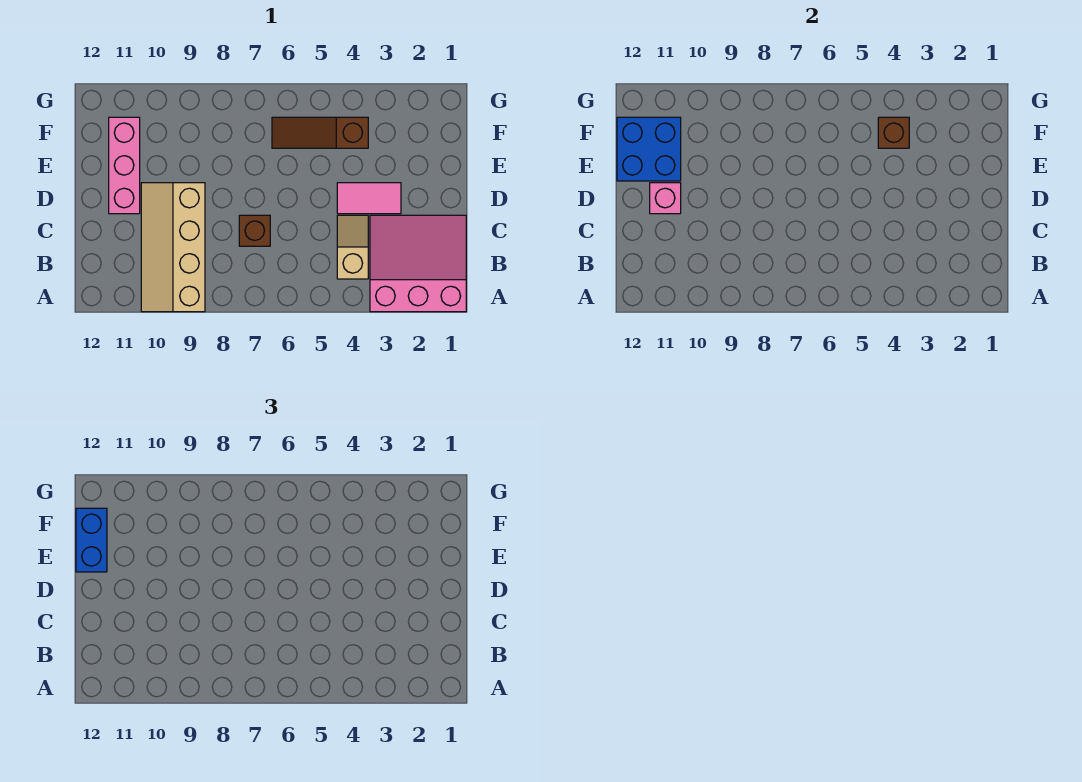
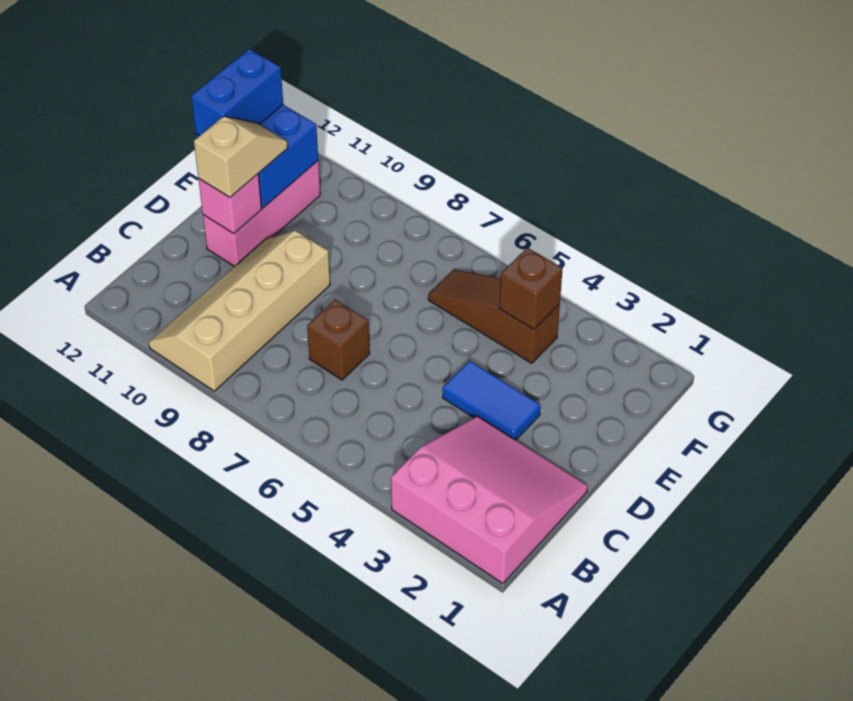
tan slope B4:C4 level 1 top B -> tan slope D11:E11 level 3 top D
pink tile D3:D4 level 1 -> blue tile D3:D4 level 1

